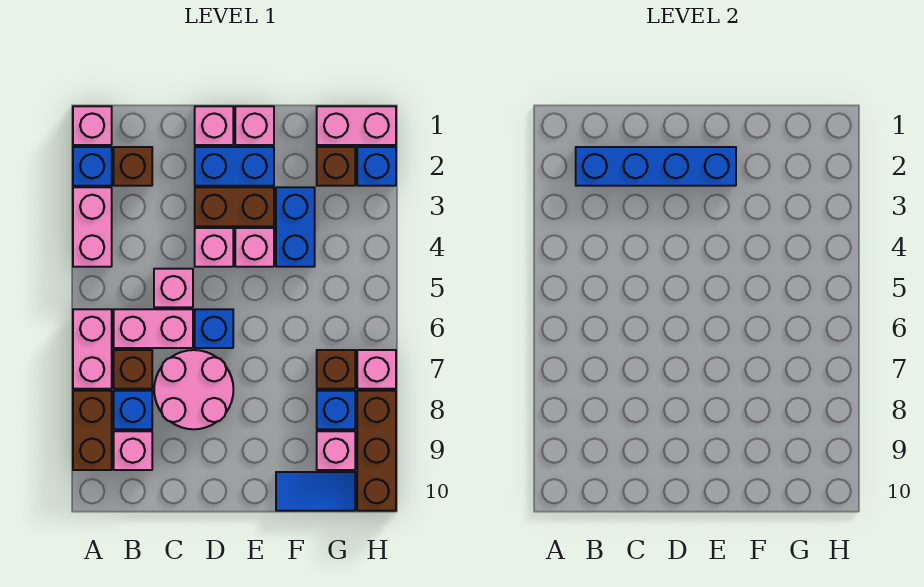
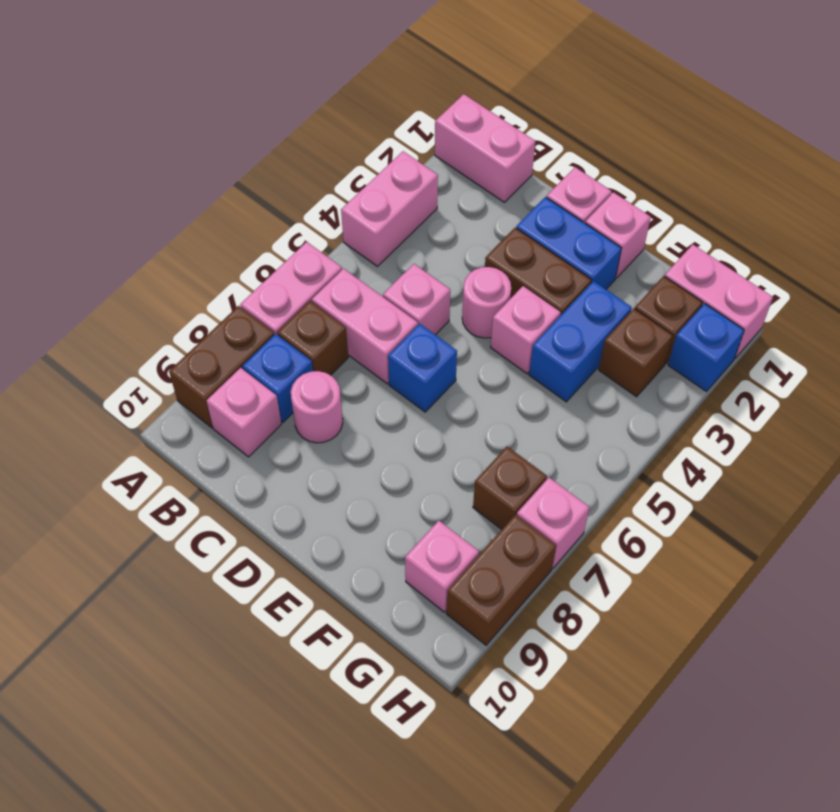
pink brick A1 level 1 -> pink brick A1:B1 level 1
blue brick A2 level 1 -> none
brown brick B2 level 1 -> brown brick G3 level 1
blue brick B2:E2 level 2 -> none
pink round brick C7:D8 level 1 -> pink round brick C8 level 1
pink brick D4 level 1 -> pink round brick D4 level 1
blue tile F10:G10 level 1 -> none
blue brick G8 level 1 -> none
brown brick H8:H10 level 1 -> brown brick H8:H9 level 1

